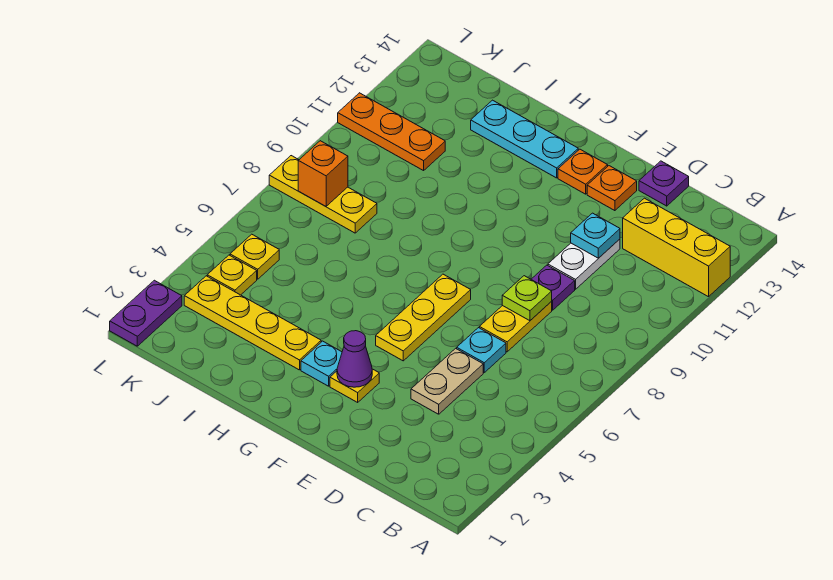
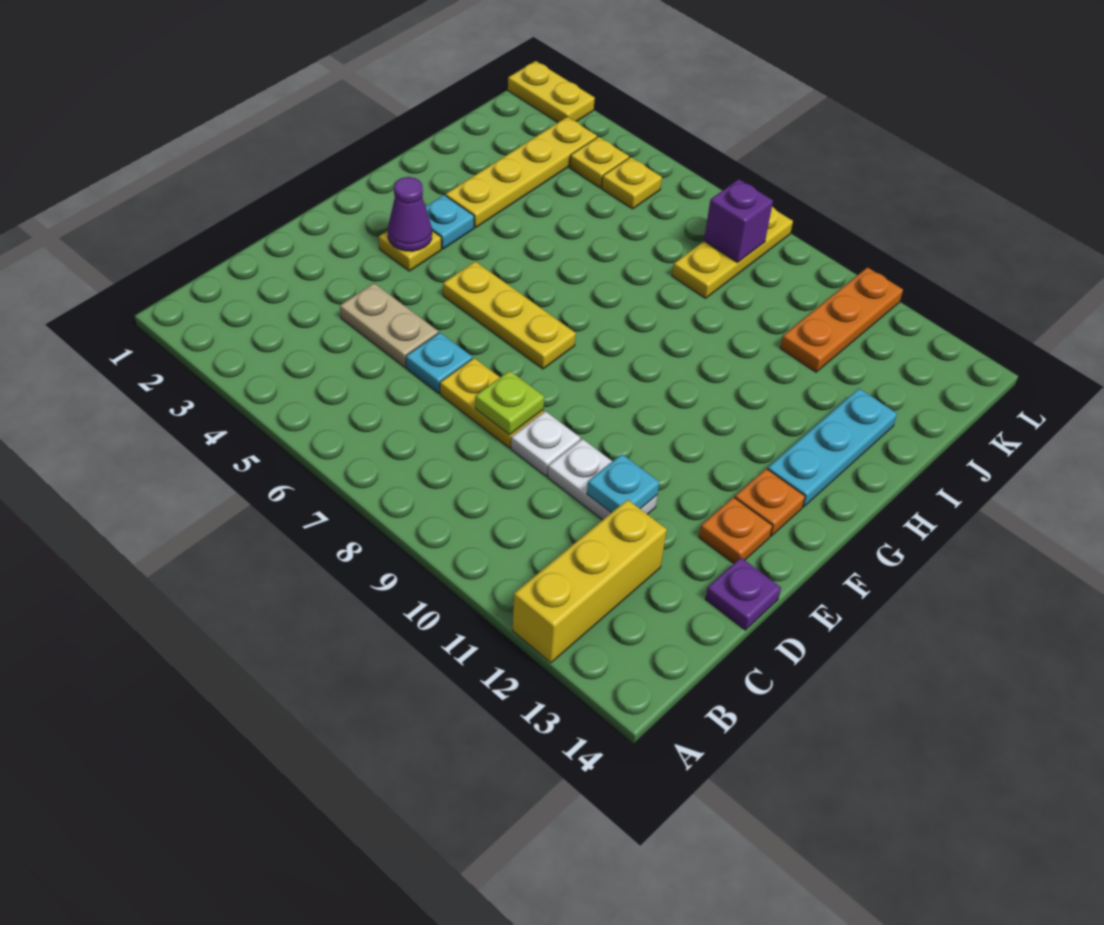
purple plate D9 level 1 -> white plate D9 level 1
orange brick K8 level 2 -> purple brick K8 level 2
purple plate L1:L2 level 1 -> yellow plate L1:L2 level 1

